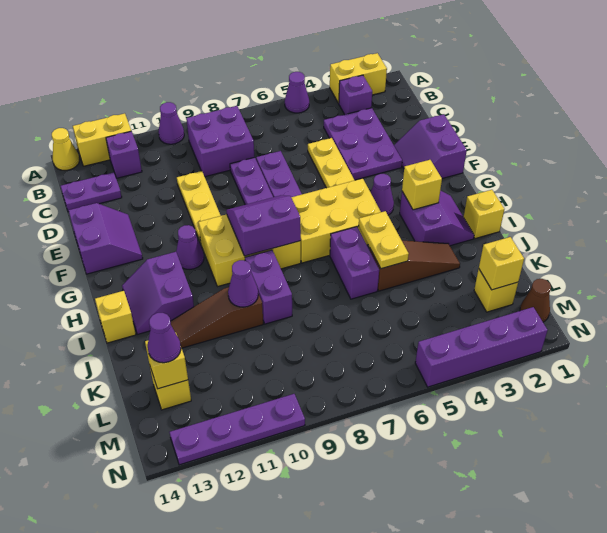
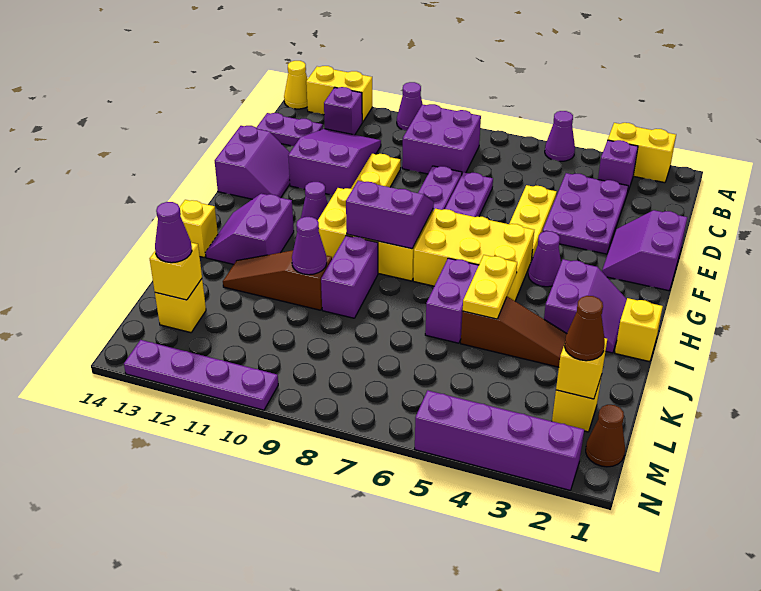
none -> purple slope C11:E12 level 1 top E
yellow brick H3 level 2 -> none
none -> brown cone L2 level 3

